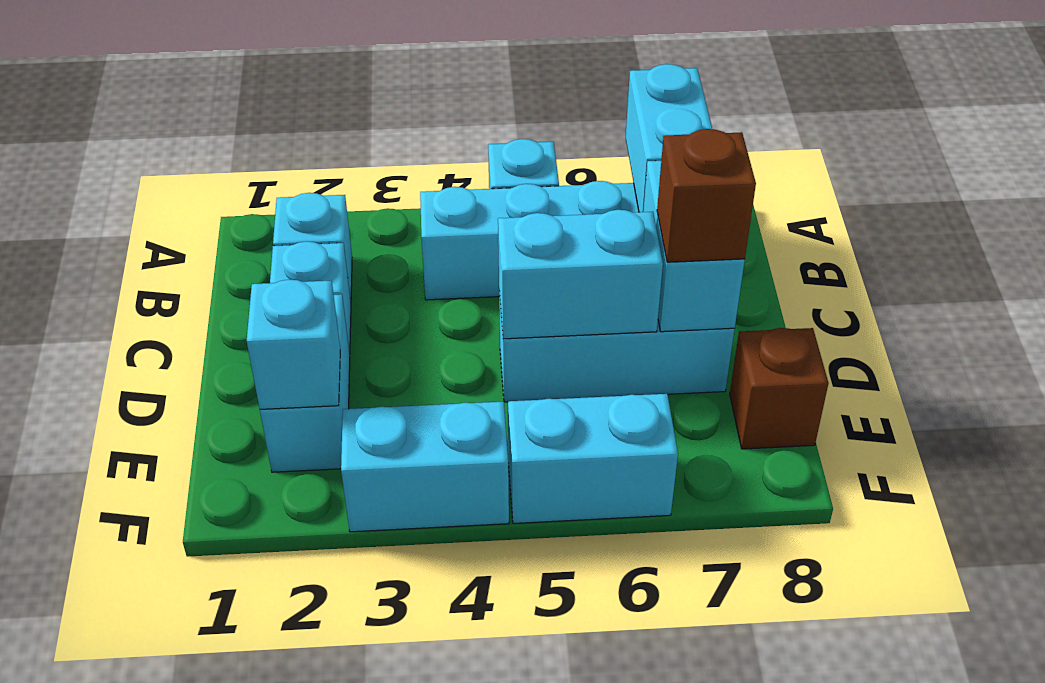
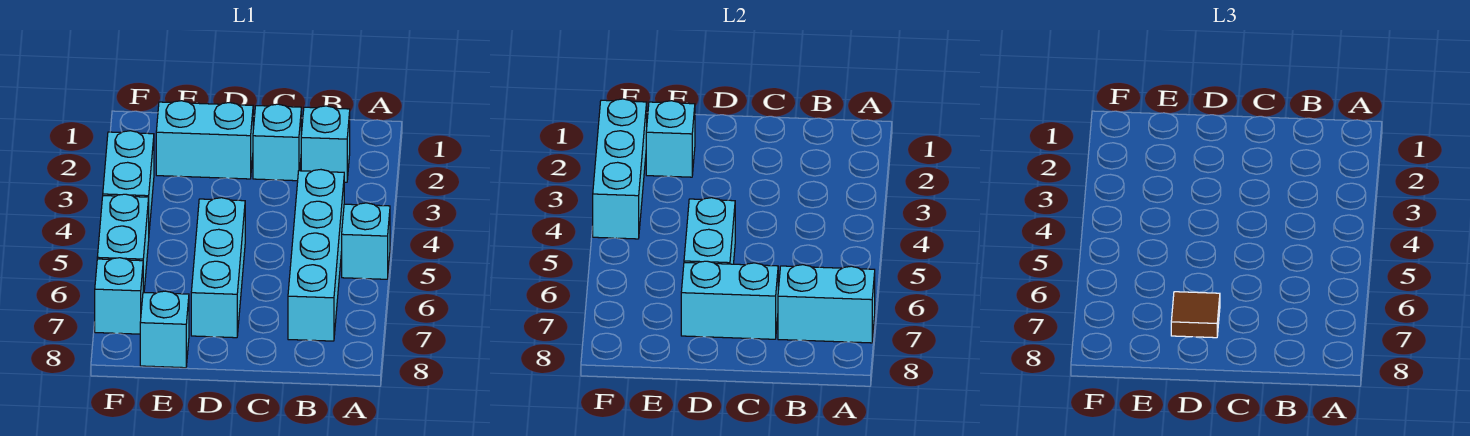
brown brick D7 level 3 -> brown tile D7 level 3
brown brick E8 level 1 -> cyan brick E8 level 1
none -> cyan brick F2:F4 level 2
none -> cyan brick F7 level 1

